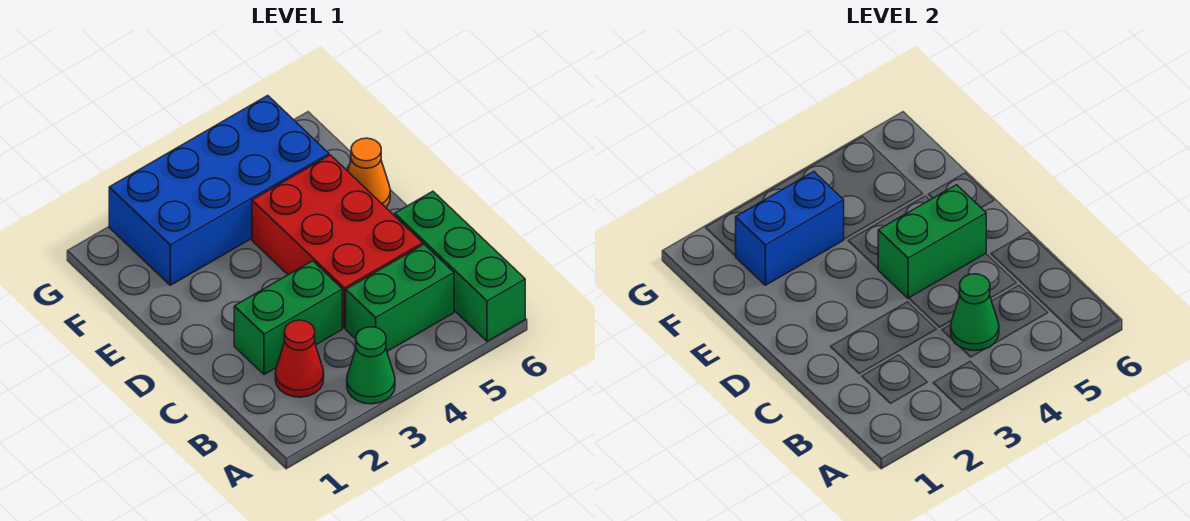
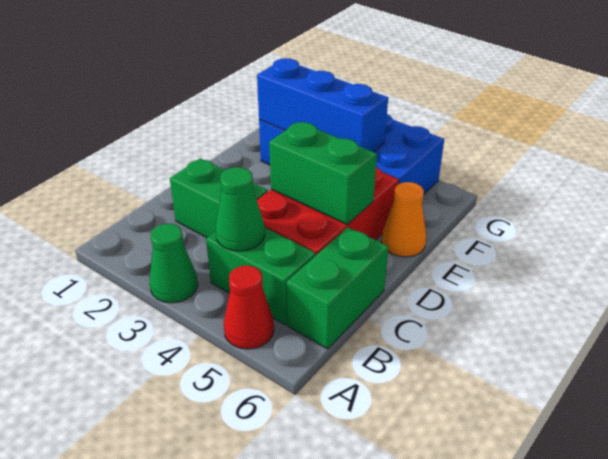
green brick A6:C6 level 1 -> green brick B6:C6 level 1
red cone B2 level 1 -> red cone A5 level 1
blue brick F2:F3 level 2 -> blue brick F2:F4 level 2

